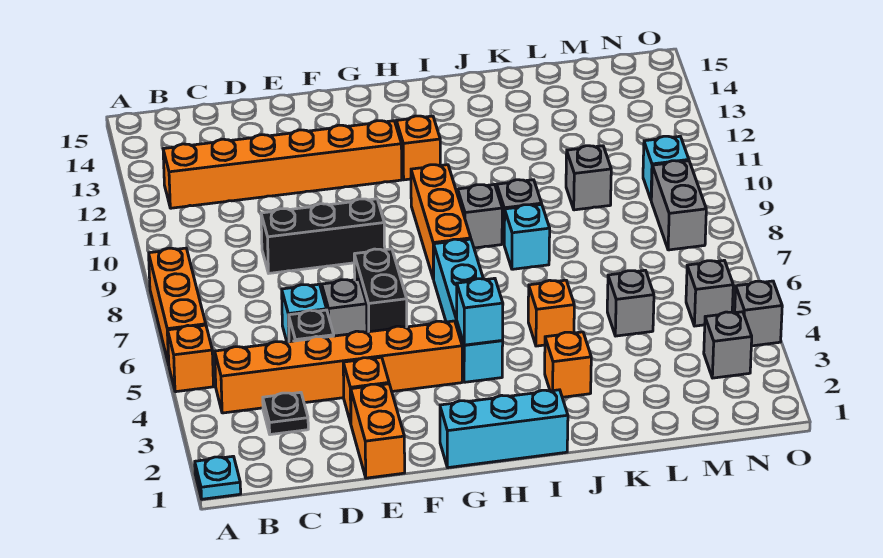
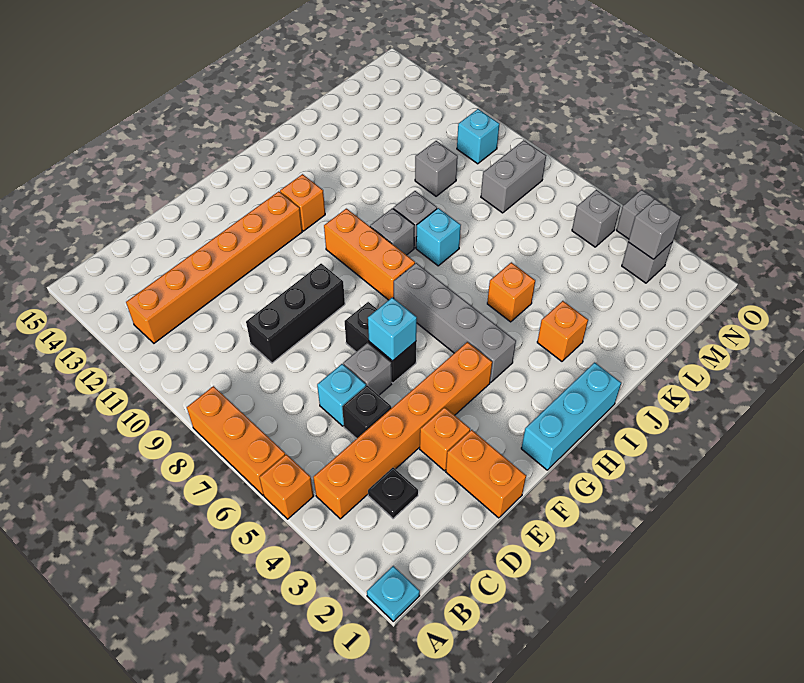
cyan brick H4:H7 level 1 -> grey brick H4:H7 level 1
cyan brick H4 level 2 -> cyan brick F6 level 2
grey brick L5 level 1 -> grey brick N3 level 2
grey brick N8:N9 level 1 -> grey brick M8:N8 level 1

